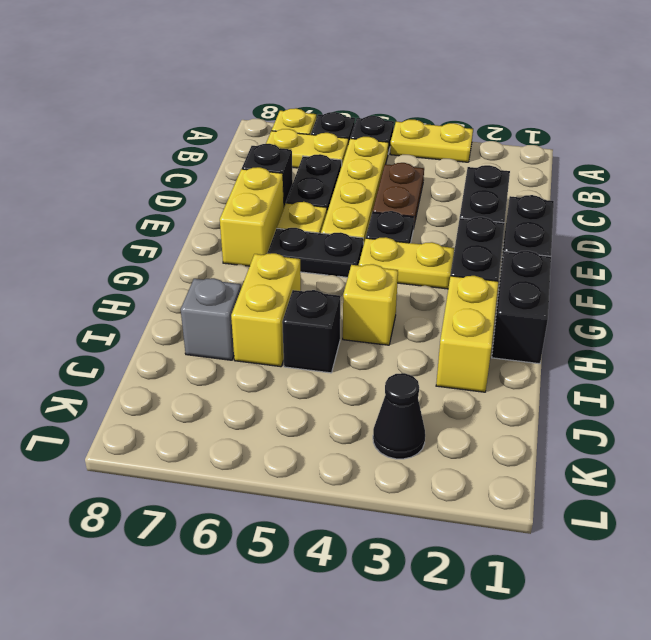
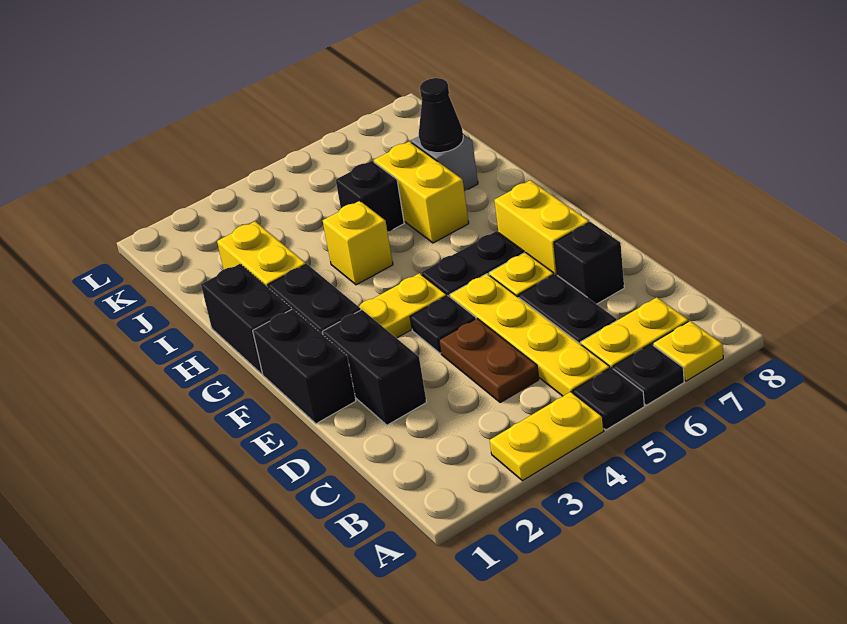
black cone K3 level 1 -> black cone I7 level 2

